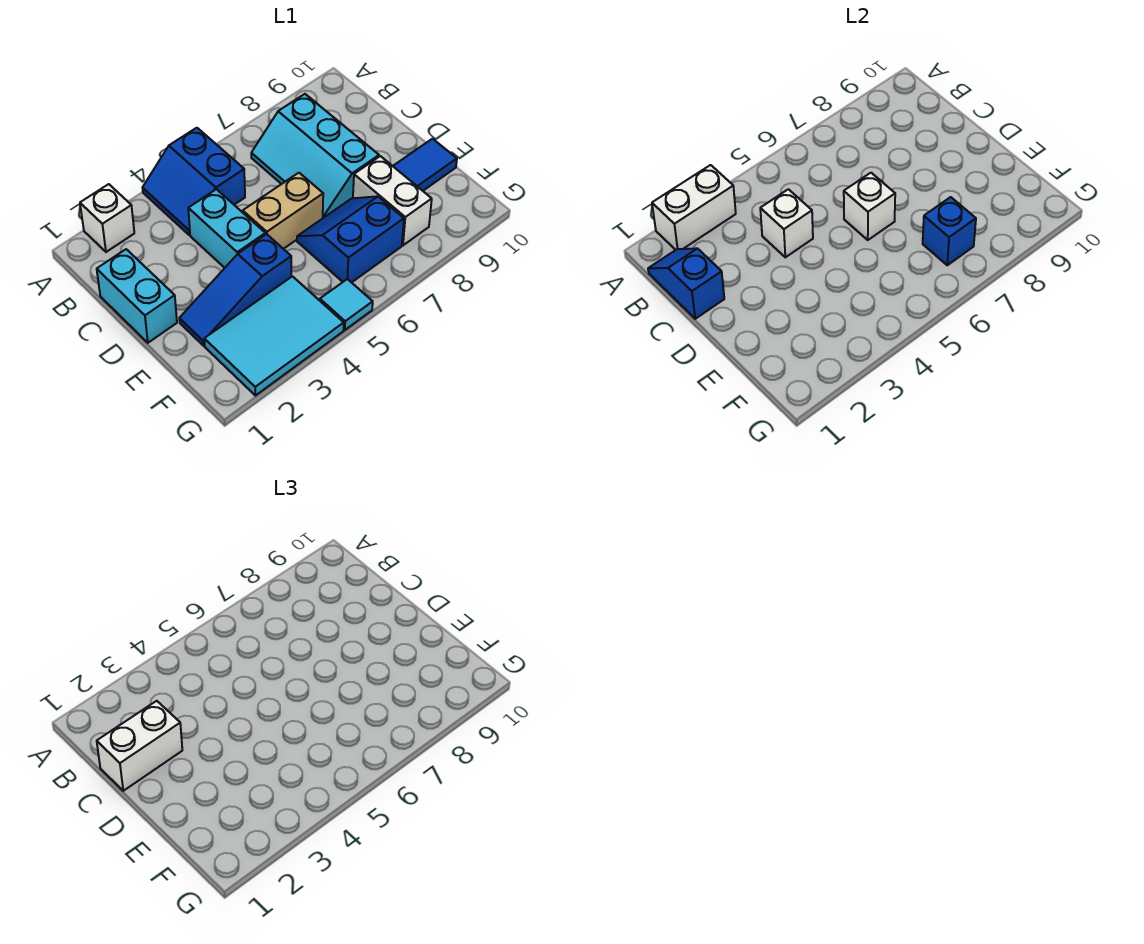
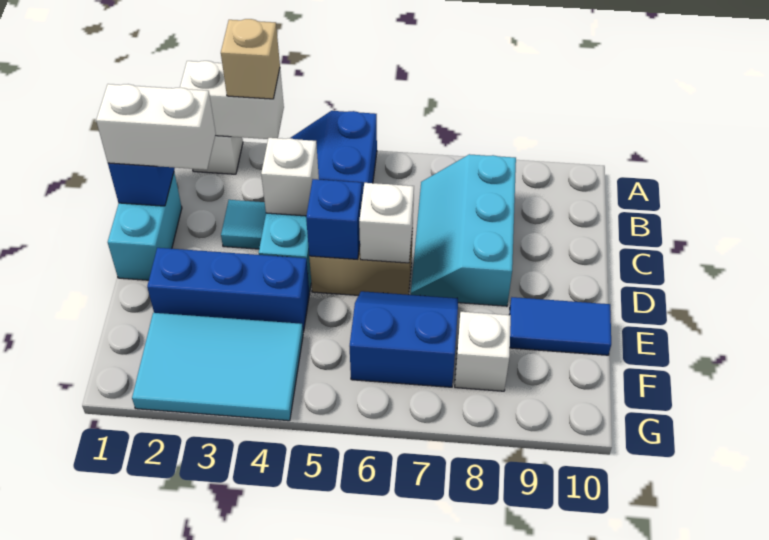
none -> tan brick A3 level 3
blue slope E2:E4 level 1 top 4 -> blue brick E2:E4 level 1
white brick E8:F8 level 1 -> white brick F8 level 1
blue brick F7 level 2 -> blue brick D5 level 2
cyan tile G5 level 1 -> cyan tile C3 level 1

